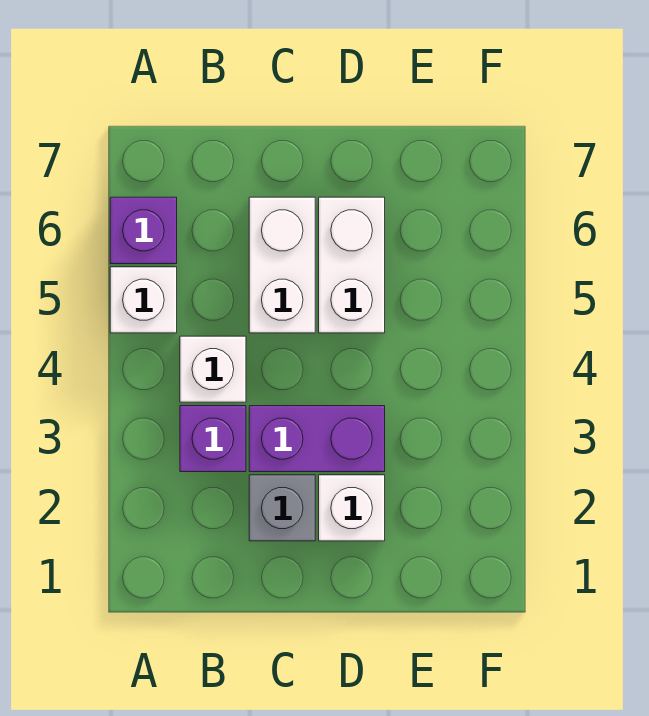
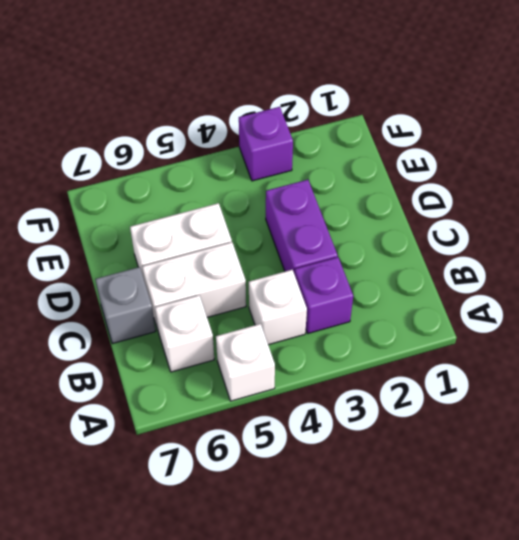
purple brick A6 level 1 -> purple brick F3 level 1
grey brick C2 level 1 -> grey brick C7 level 1
white brick D2 level 1 -> white brick B6 level 1

